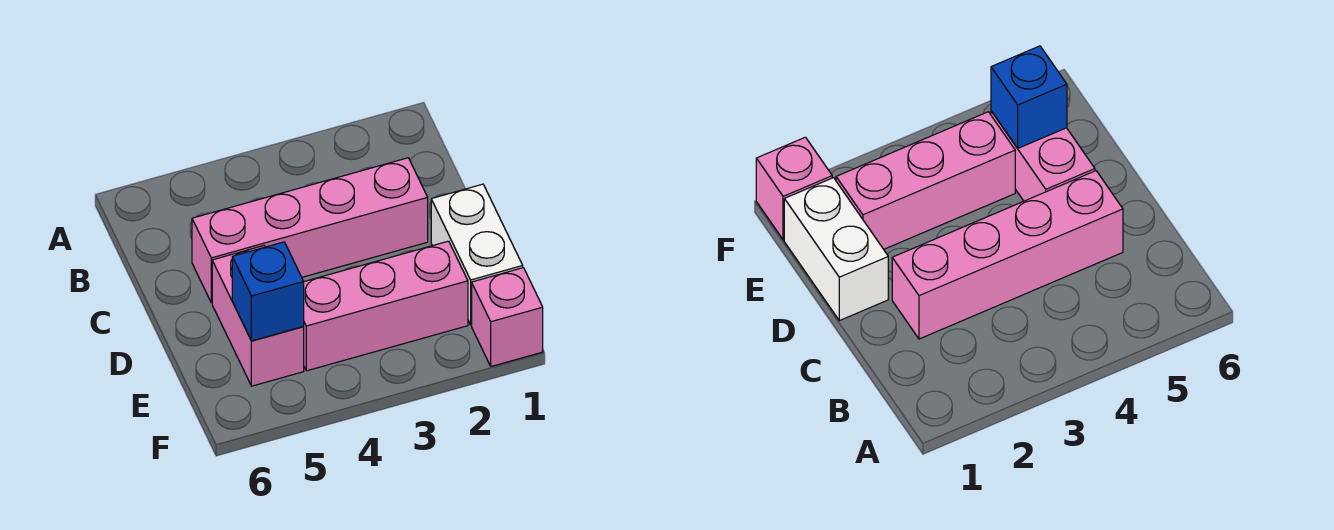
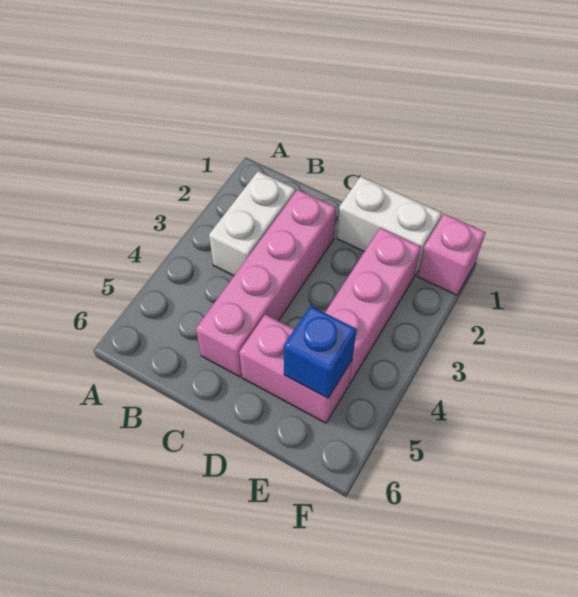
none -> white brick B2:B3 level 1

